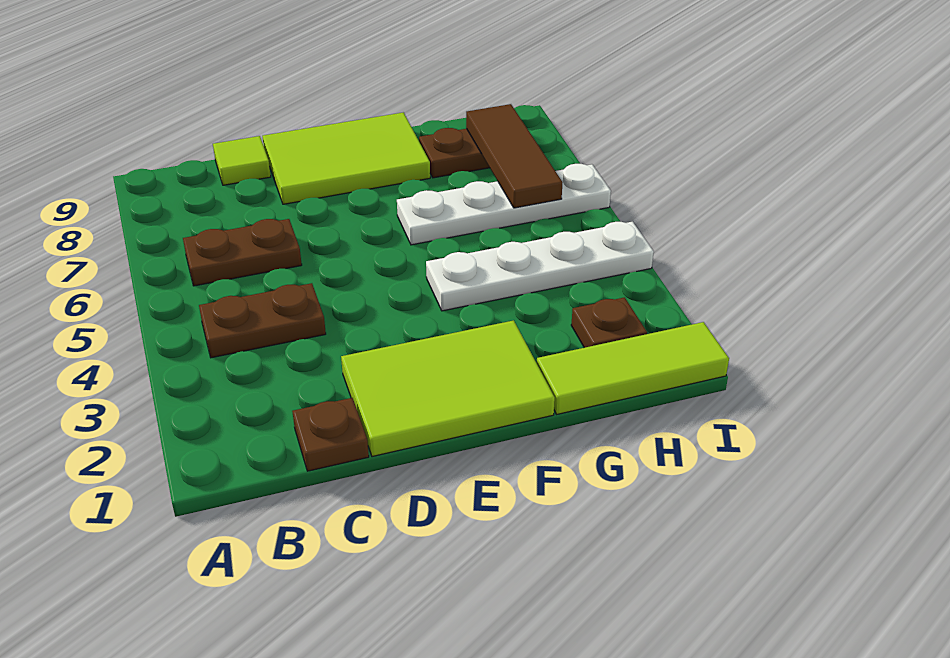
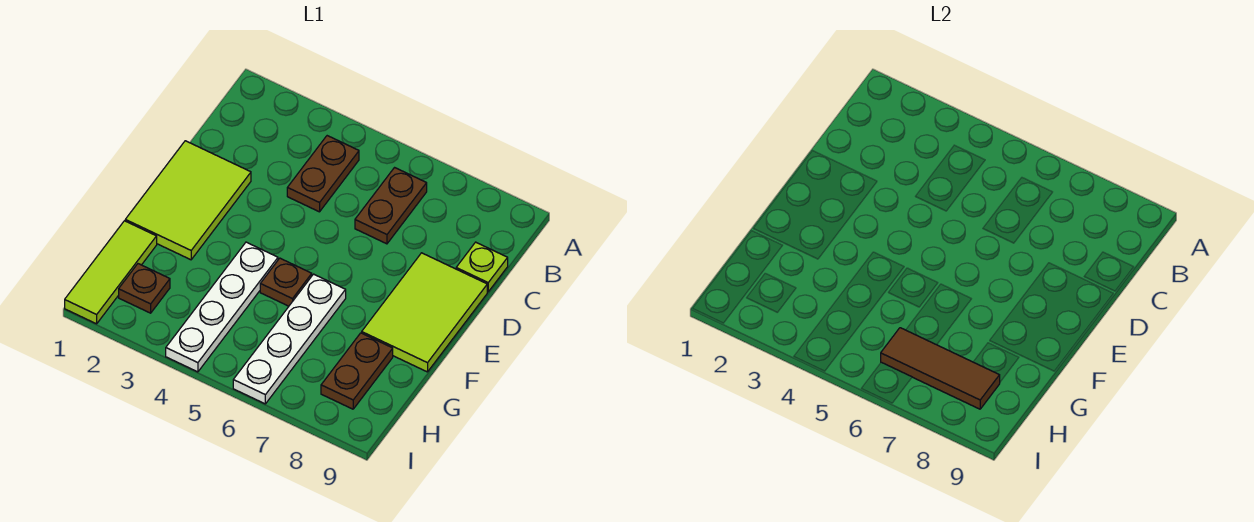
brown plate C1 level 1 -> brown plate F5 level 1
lime tile C9 level 1 -> lime plate C9 level 1

